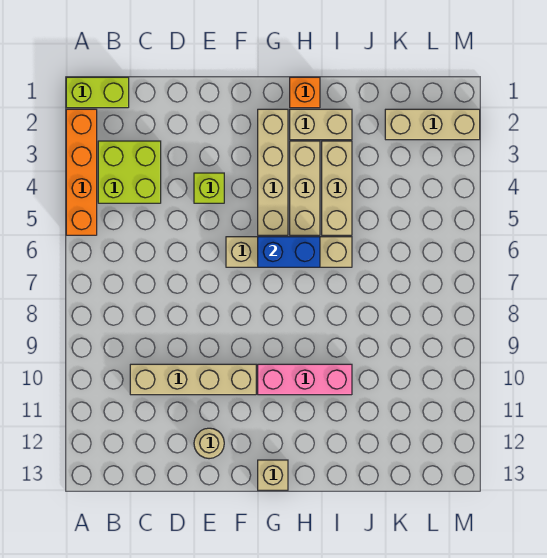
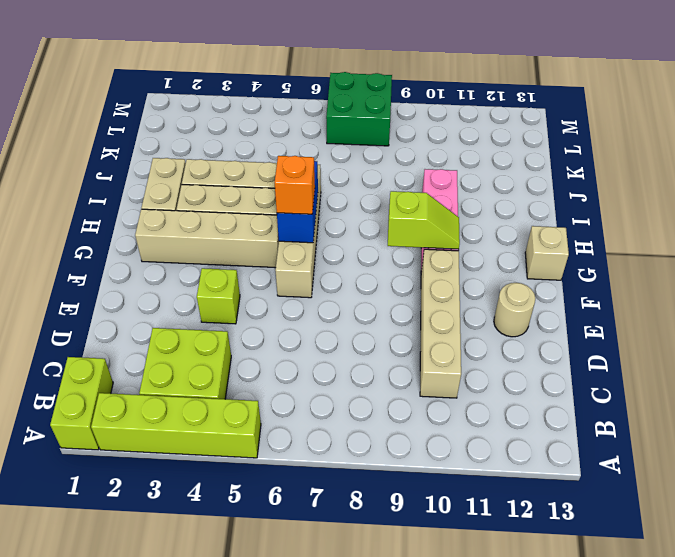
orange brick A2:A5 level 1 -> lime brick A2:A5 level 1
none -> lime slope G9:G10 level 2 top 9
orange brick H1 level 1 -> orange brick G6 level 3
tan brick K2:M2 level 1 -> none
none -> green brick L7:M8 level 1

